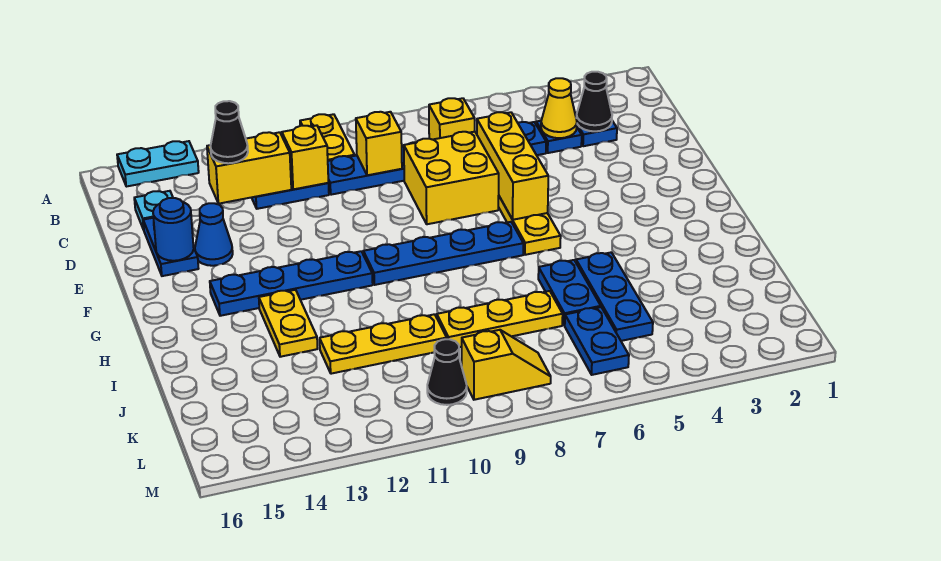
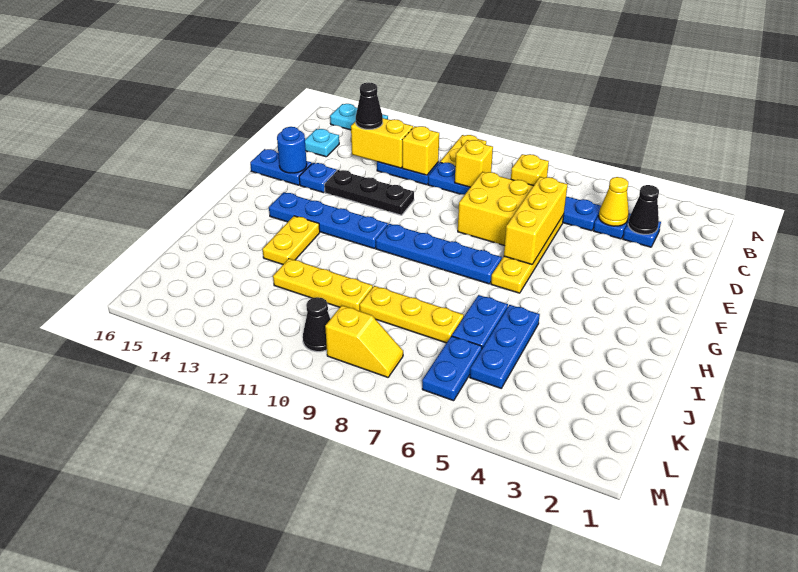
blue plate D15:E15 level 1 -> blue plate E15:E16 level 1
none -> black plate E11:E13 level 1
blue cone E14 level 1 -> blue plate E14 level 1

